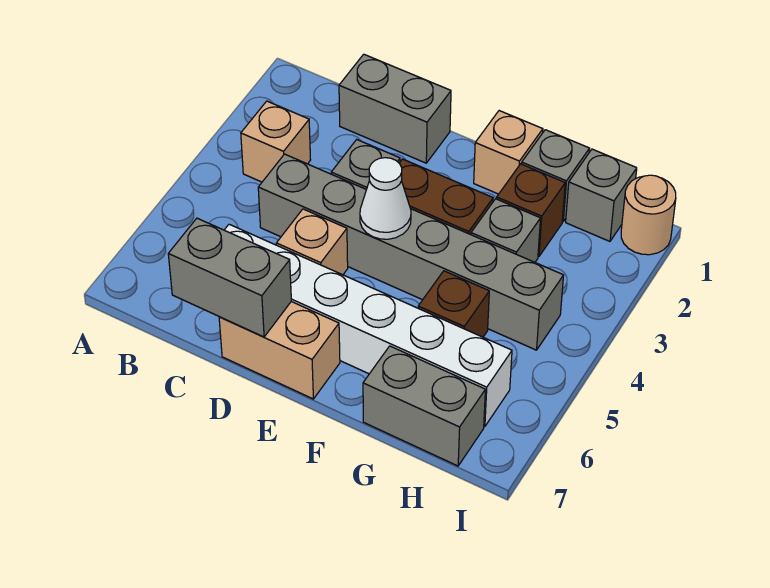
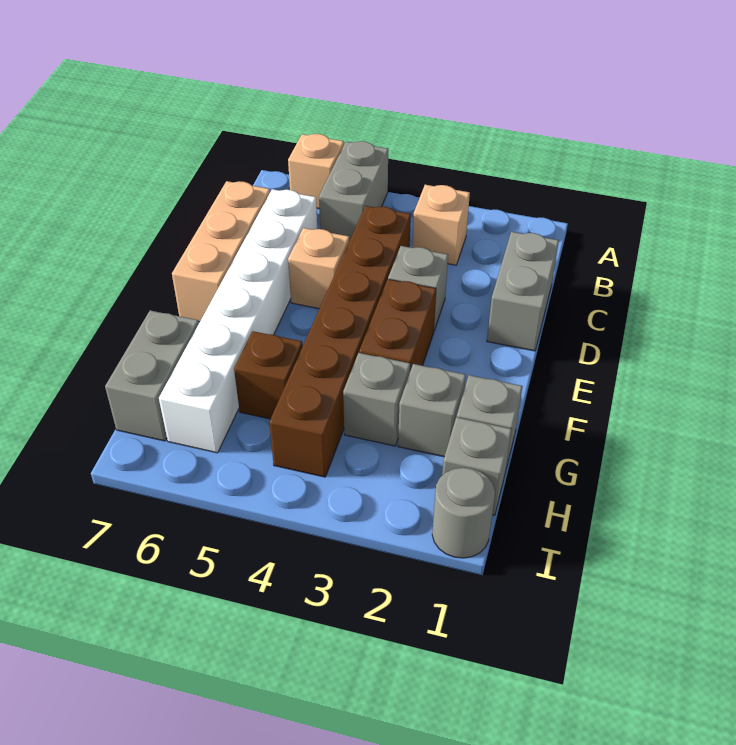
grey brick C4:H4 level 1 -> brown brick C4:H4 level 1
grey brick C7:D7 level 2 -> grey brick A5:B5 level 1
tan brick D7:E7 level 1 -> tan brick C7:E7 level 1
white cone E4 level 2 -> none
tan brick F1 level 1 -> tan brick A6 level 1
brown brick G2 level 1 -> grey brick G2 level 1
tan round brick I1 level 1 -> grey round brick I1 level 1

